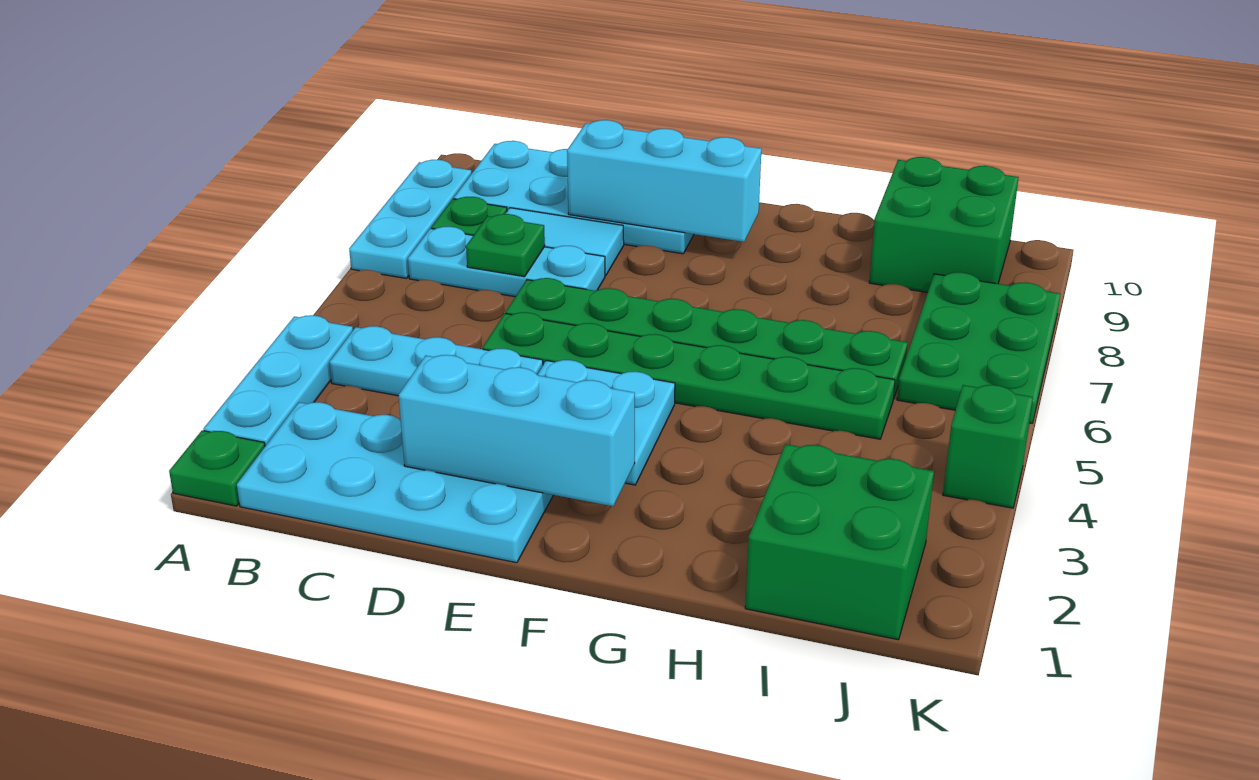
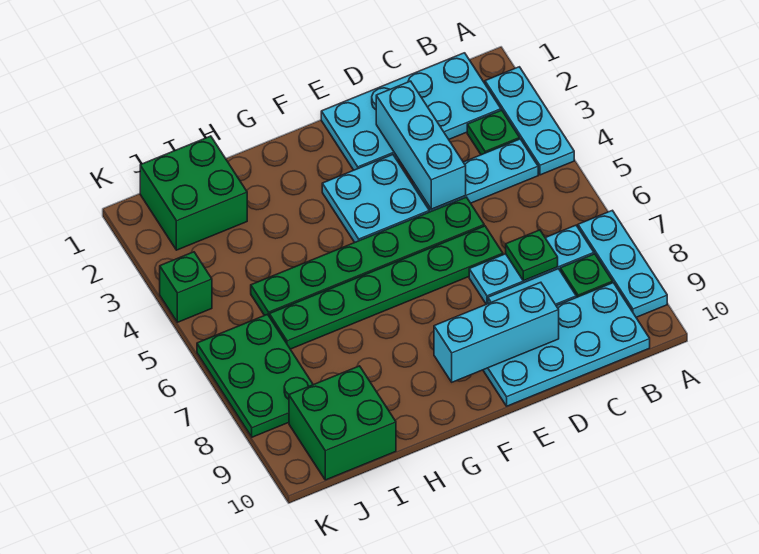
green plate A1 level 1 -> green plate B3 level 1
cyan brick D2:F2 level 2 -> cyan brick D2:D4 level 2

